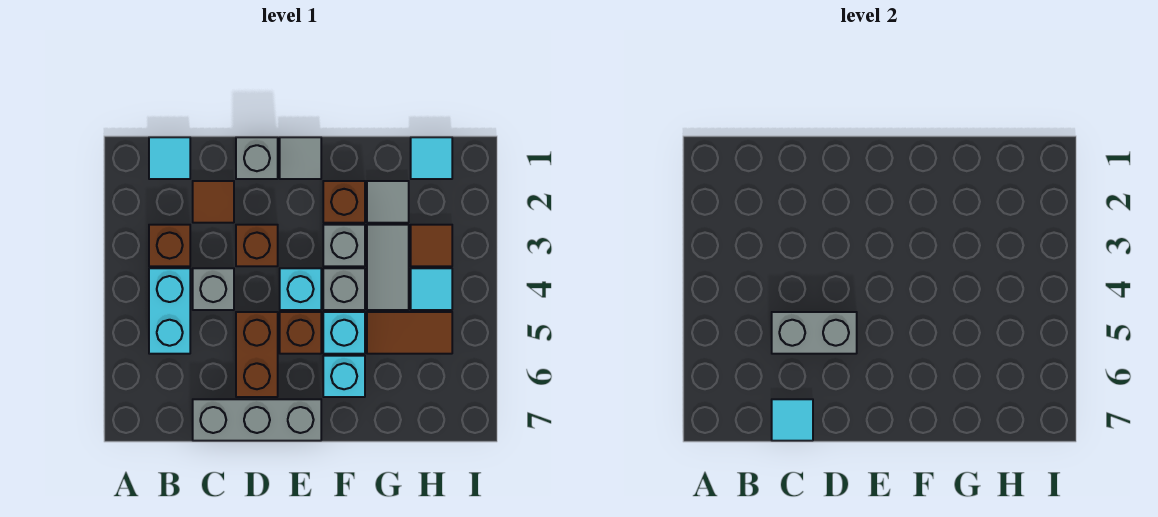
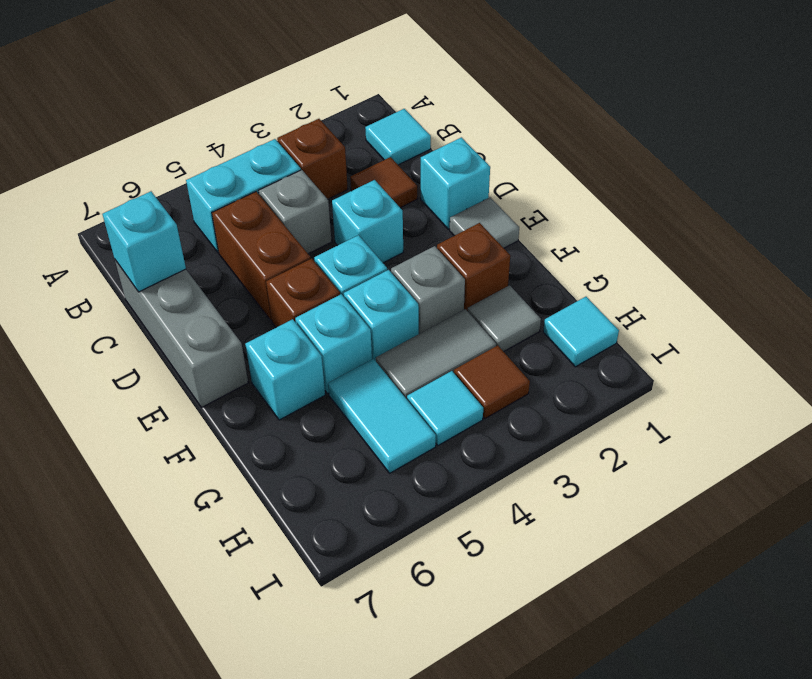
grey brick C5:D5 level 2 -> none
cyan tile C7 level 2 -> cyan brick C7 level 2
grey brick D1 level 1 -> cyan brick D1 level 1
brown brick D3 level 1 -> cyan brick D3 level 1
brown brick D5:D6 level 1 -> brown brick C5:D5 level 1
grey brick F4 level 1 -> cyan brick F4 level 1
brown tile G5:H5 level 1 -> cyan tile G5:H5 level 1

